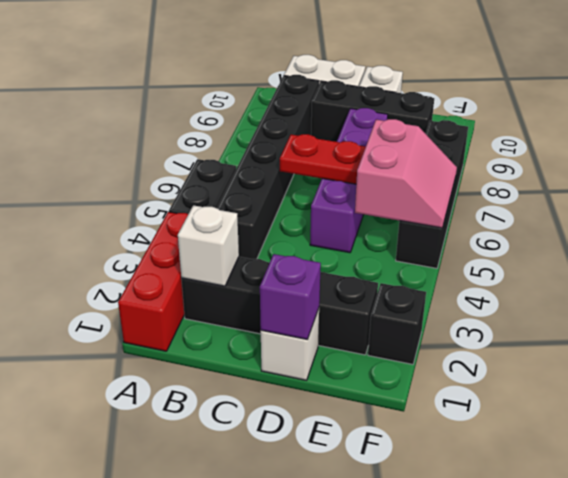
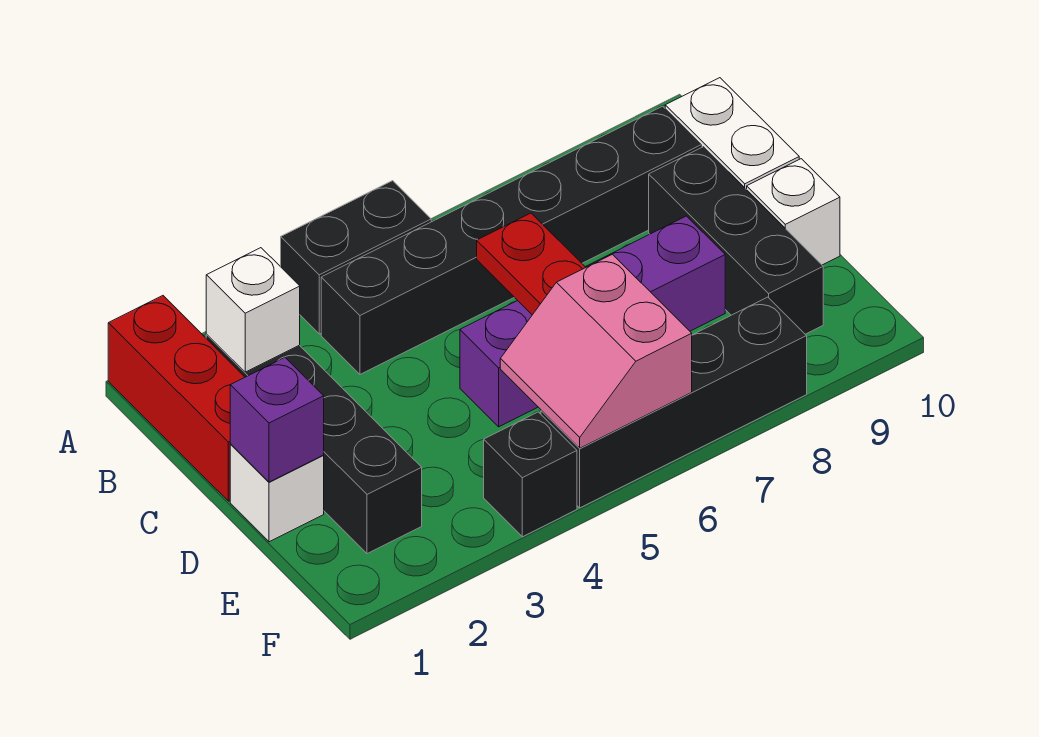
red brick A1:A3 level 1 -> red brick A1:C1 level 1
pink slope E5:F6 level 2 top E -> pink slope E5:F6 level 2 top 6
black brick F2 level 1 -> black brick F4 level 1

